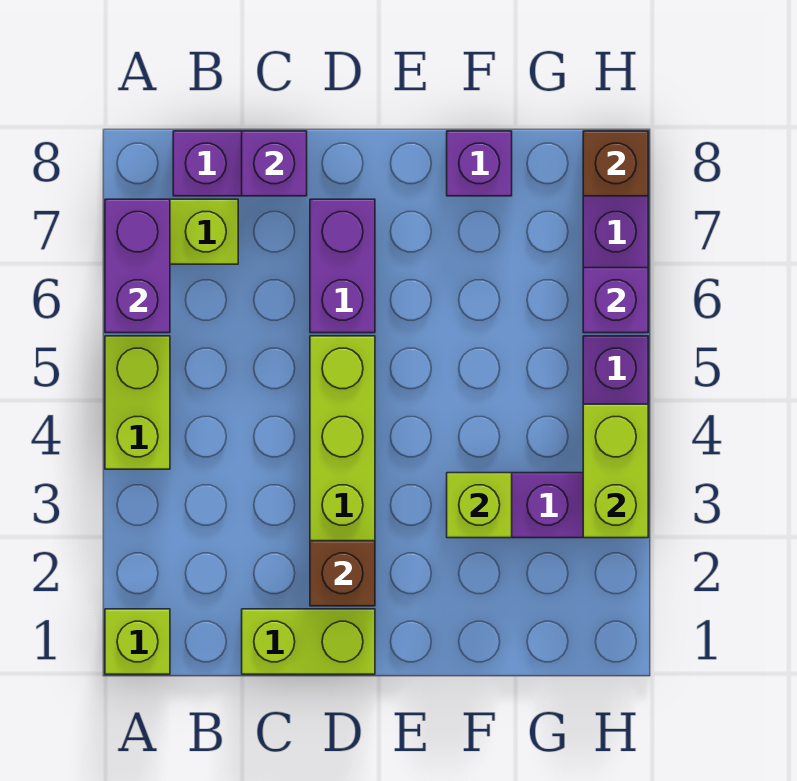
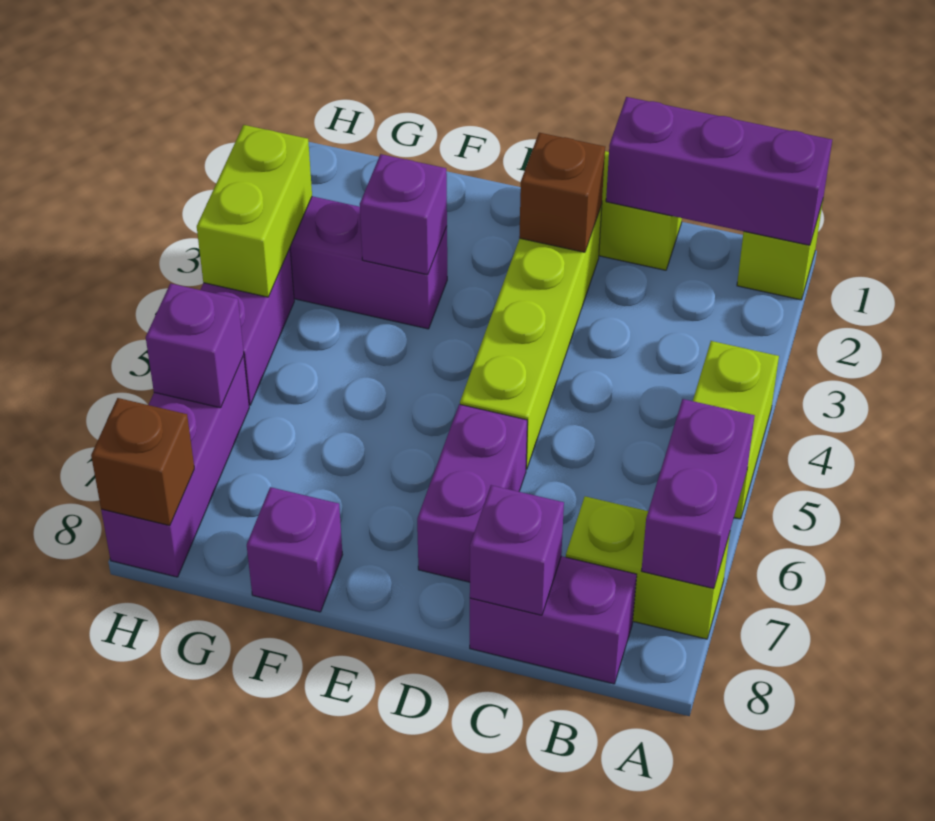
none -> purple brick A1:C1 level 2
lime brick F3 level 2 -> purple brick F3 level 2

